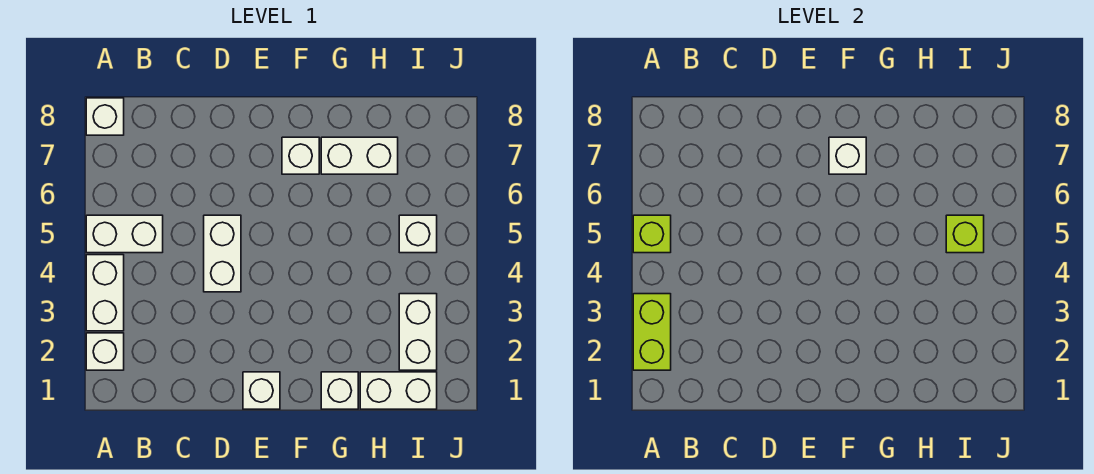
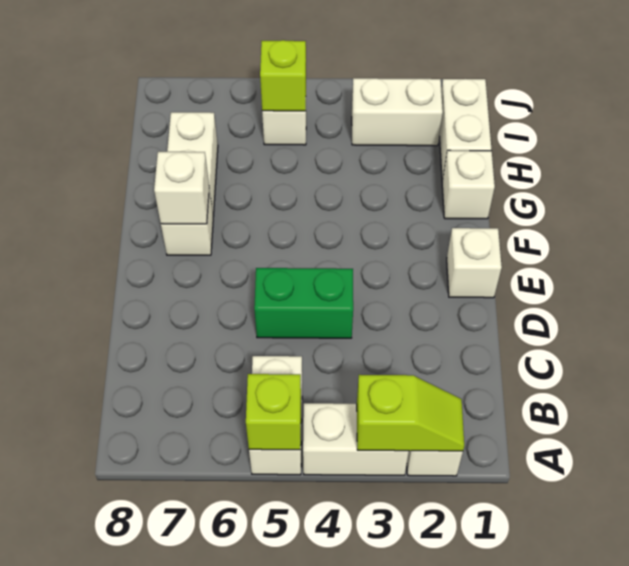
lime brick A2:A3 level 2 -> lime slope A2:A3 level 2 top 3
white brick A8 level 1 -> none
white brick D4:D5 level 1 -> green brick D4:D5 level 1

